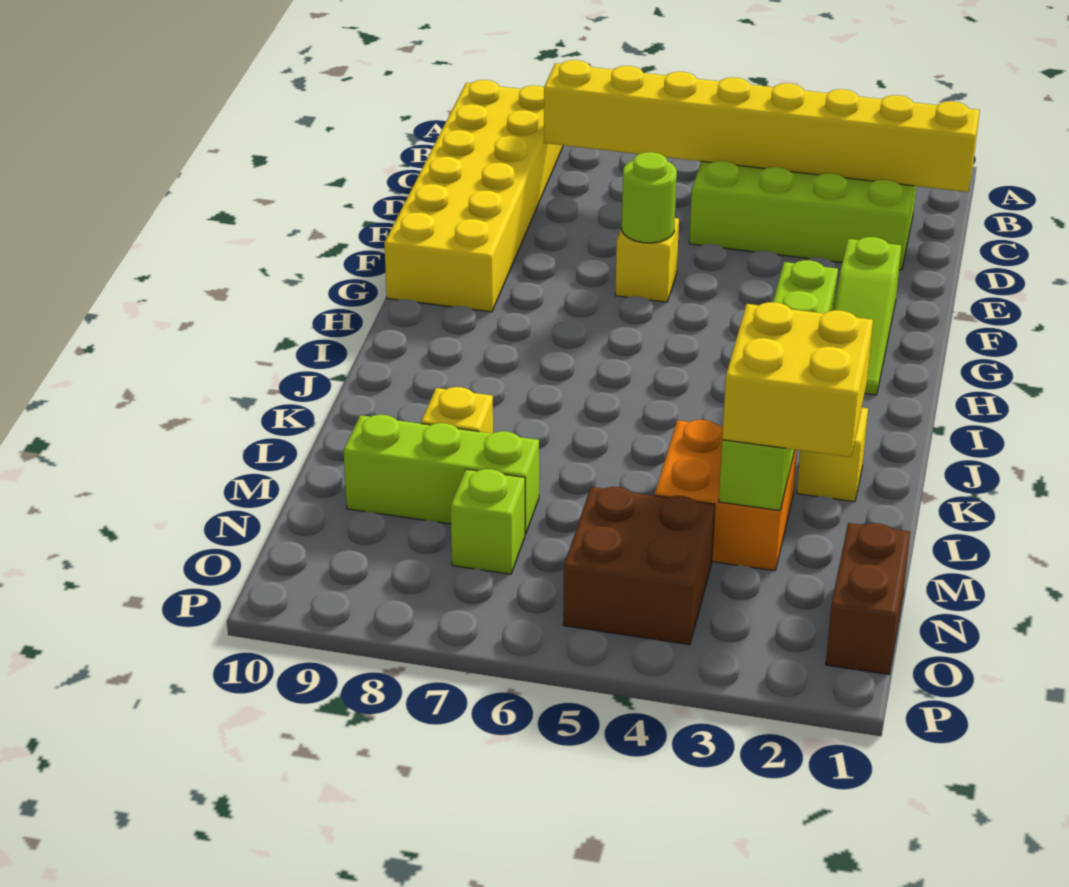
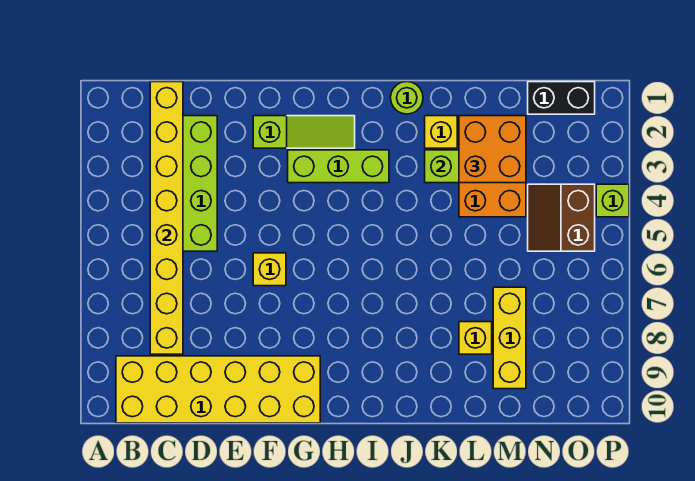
lime round brick F6 level 2 -> lime round brick J1 level 1
yellow brick L2:M3 level 3 -> orange brick L2:M3 level 3
lime brick M7:M9 level 1 -> yellow brick M7:M9 level 1
brown brick N1:O1 level 1 -> black brick N1:O1 level 1
brown brick N4:O5 level 1 -> brown slope N4:O5 level 1 top O
lime brick N7 level 1 -> lime brick P4 level 1

